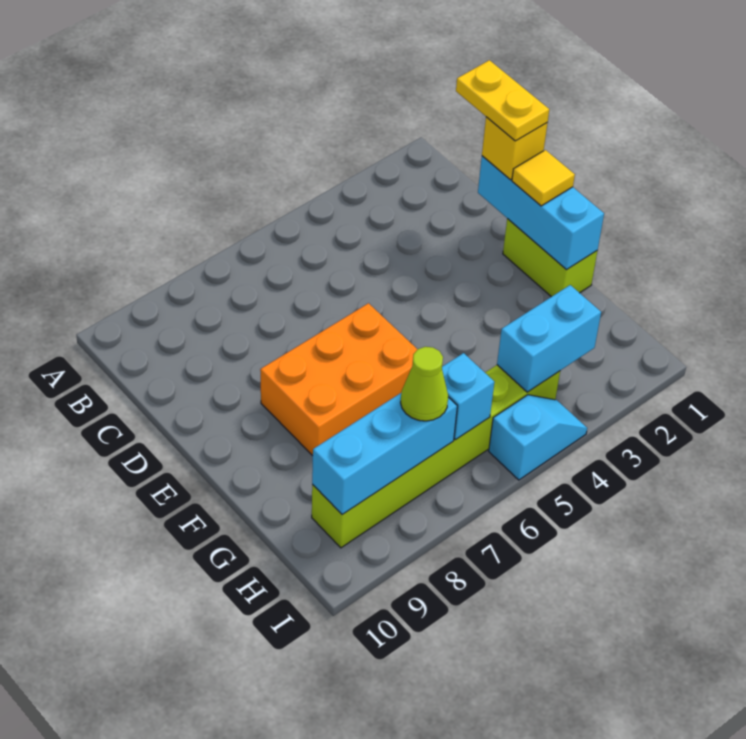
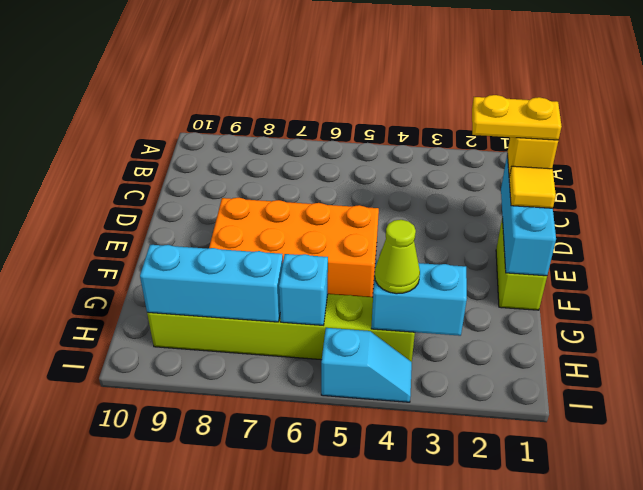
yellow plate C1:D1 level 4 -> yellow plate D1:D2 level 4
orange brick E6:F8 level 1 -> orange brick E5:F8 level 1
lime cone H7 level 3 -> lime cone H4 level 3

